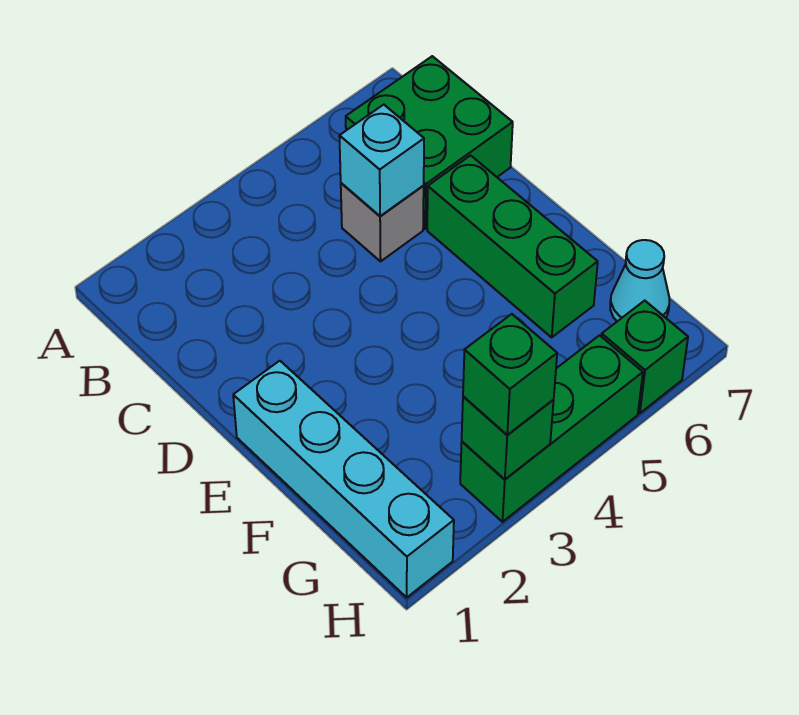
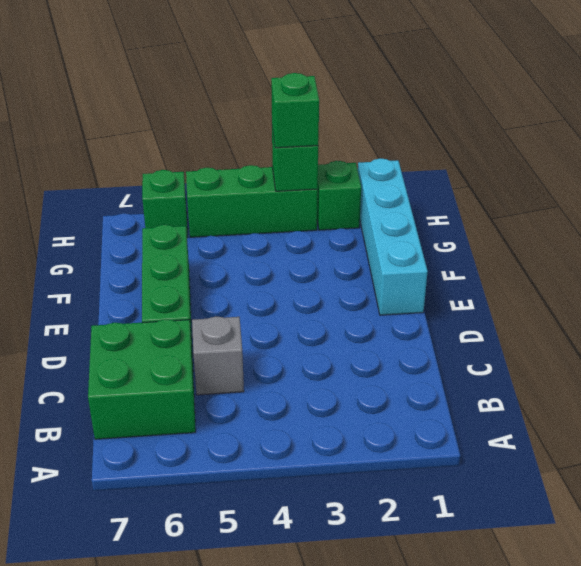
cyan brick C5 level 2 -> none
cyan cone G7 level 1 -> none
none -> green brick H2 level 1

